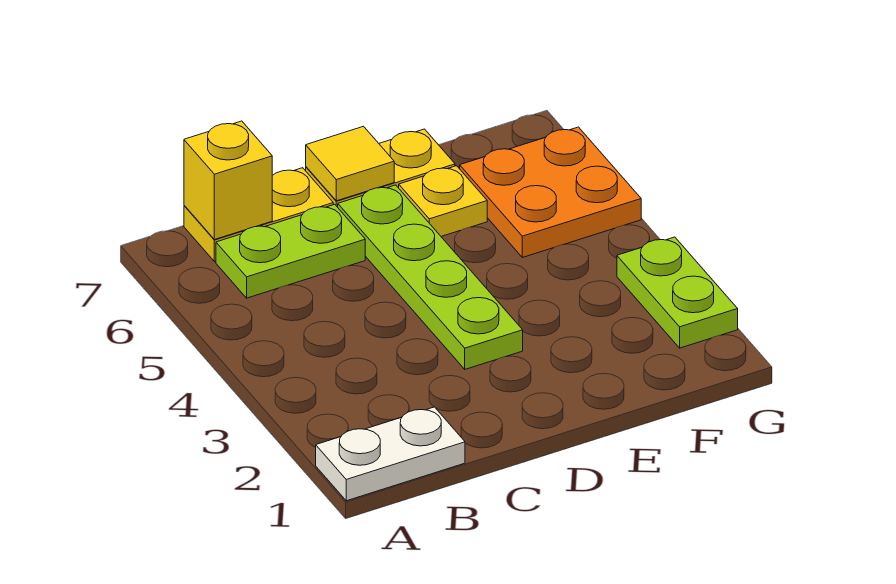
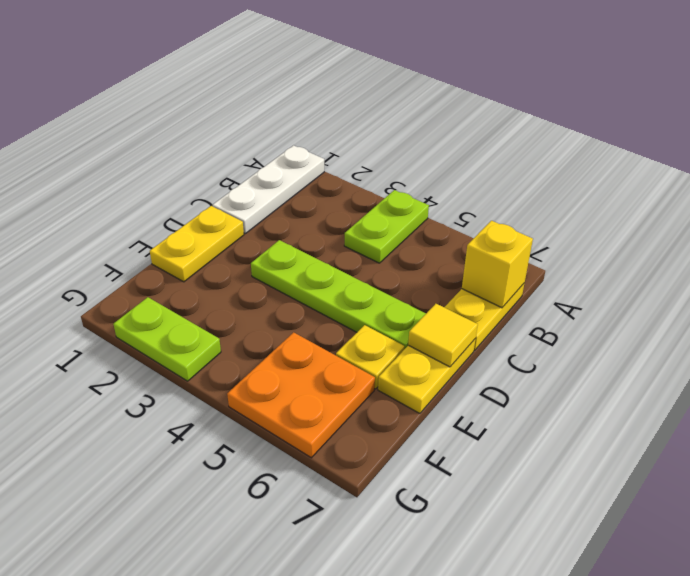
white plate A1:B1 level 1 -> white plate A1:C1 level 1
lime plate B6:C6 level 1 -> lime plate A4:B4 level 1
none -> yellow plate D1:E1 level 1

